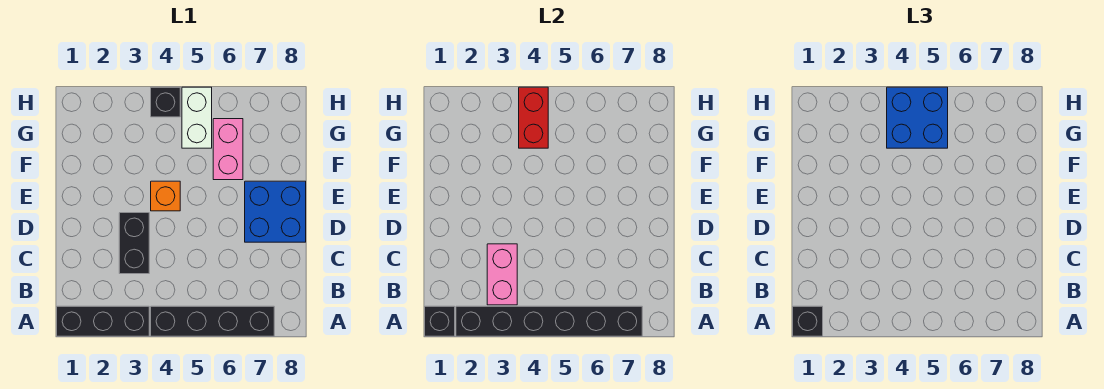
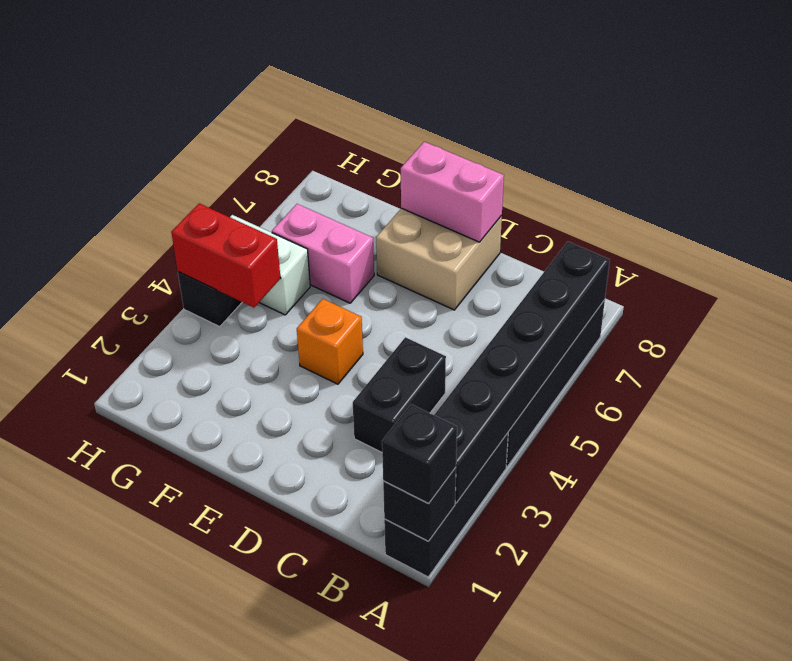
pink brick B3:C3 level 2 -> pink brick D8:E8 level 2
black brick C3:D3 level 1 -> black brick C3:C4 level 1
blue brick D7:E8 level 1 -> tan brick D7:E8 level 1
blue brick G4:H5 level 3 -> none

